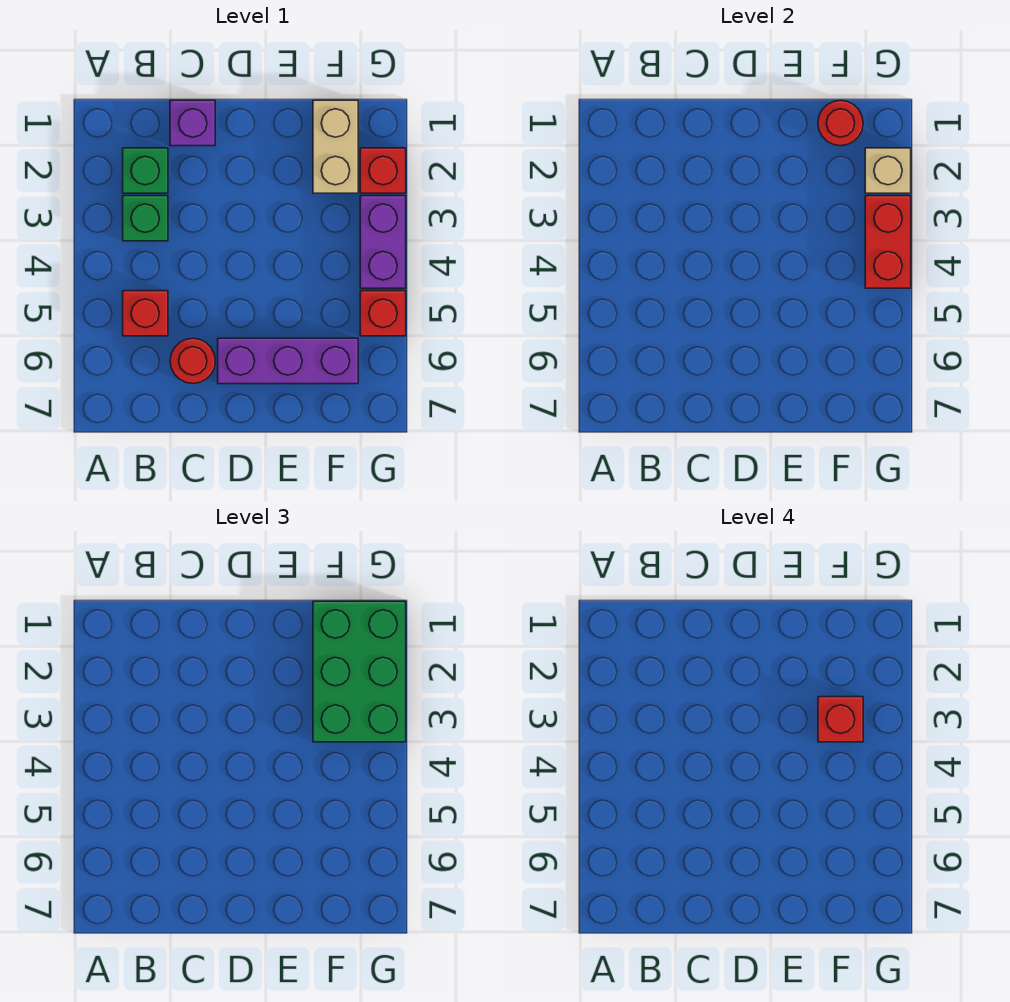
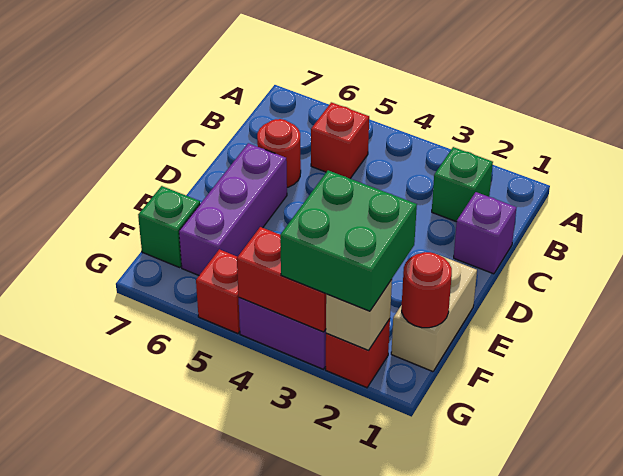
green brick B3 level 1 -> green brick F7 level 1
tan brick F1:F2 level 1 -> tan brick E1:F1 level 1
green brick F1:G3 level 3 -> green brick F2:G3 level 3
red brick F3 level 4 -> none

